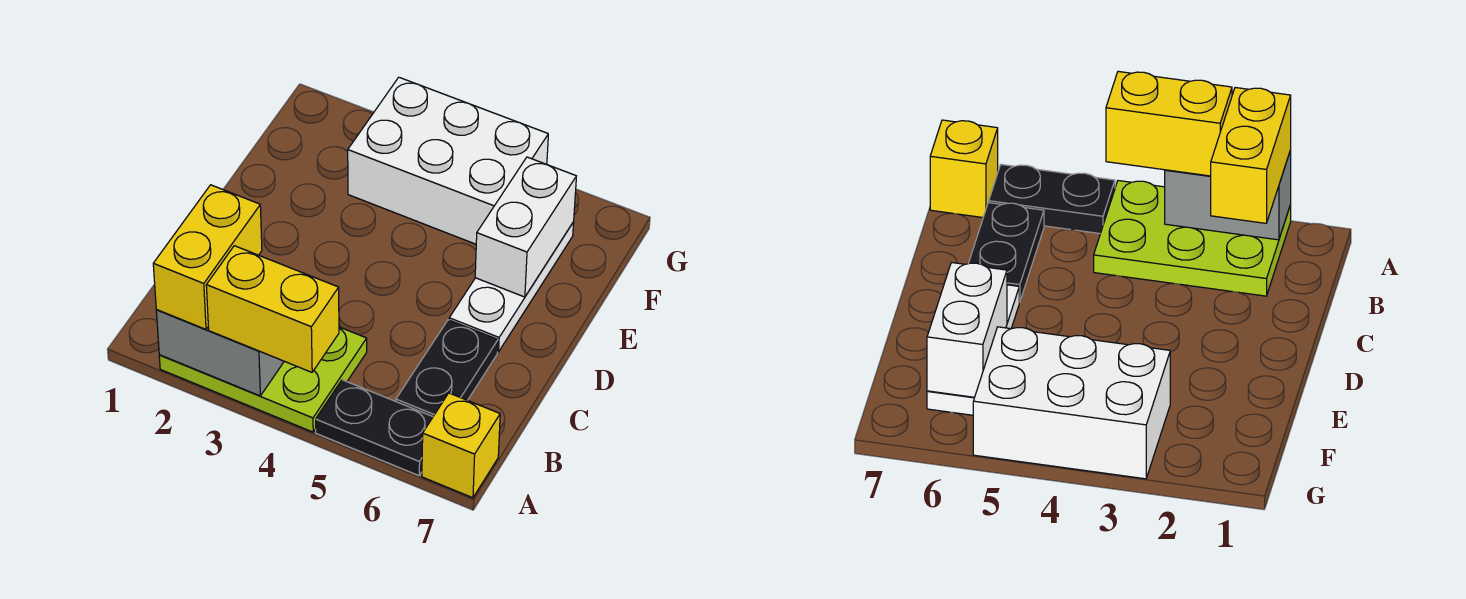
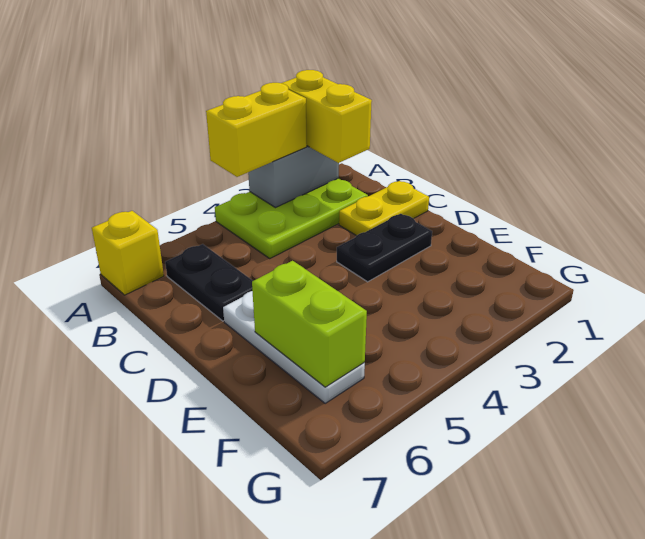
black plate A5:A6 level 1 -> black plate D2:D3 level 1
none -> yellow plate C1:C2 level 1
white brick E6:F6 level 2 -> lime brick E6:F6 level 2
white brick F3:G5 level 1 -> none

